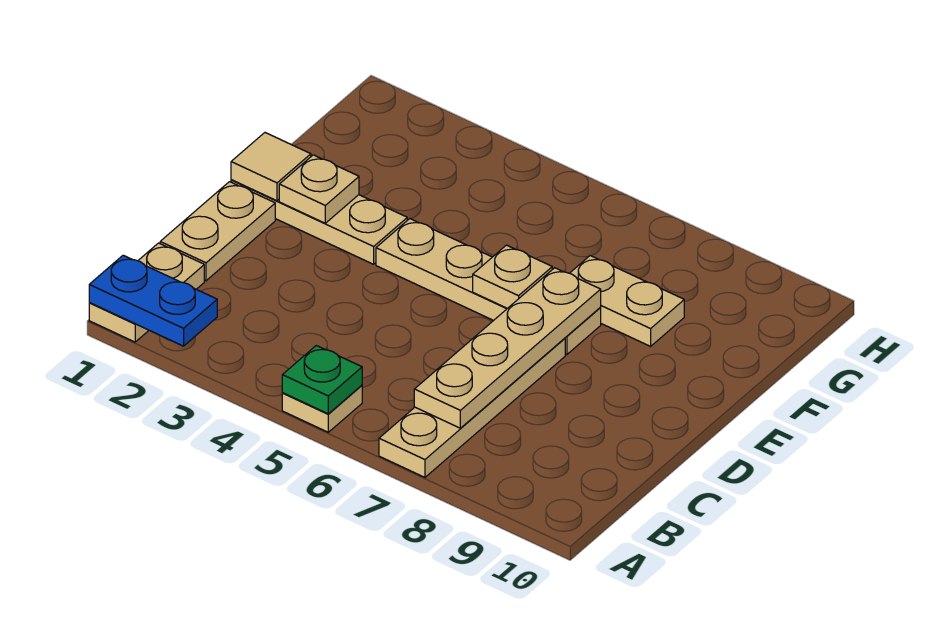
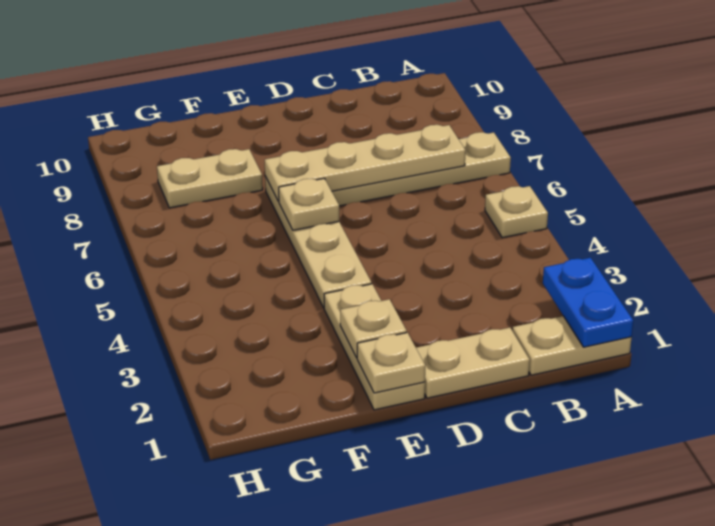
green plate A5 level 2 -> none
tan tile E1 level 2 -> tan plate E1 level 2
tan plate F7:F8 level 1 -> tan plate F8:G8 level 1

